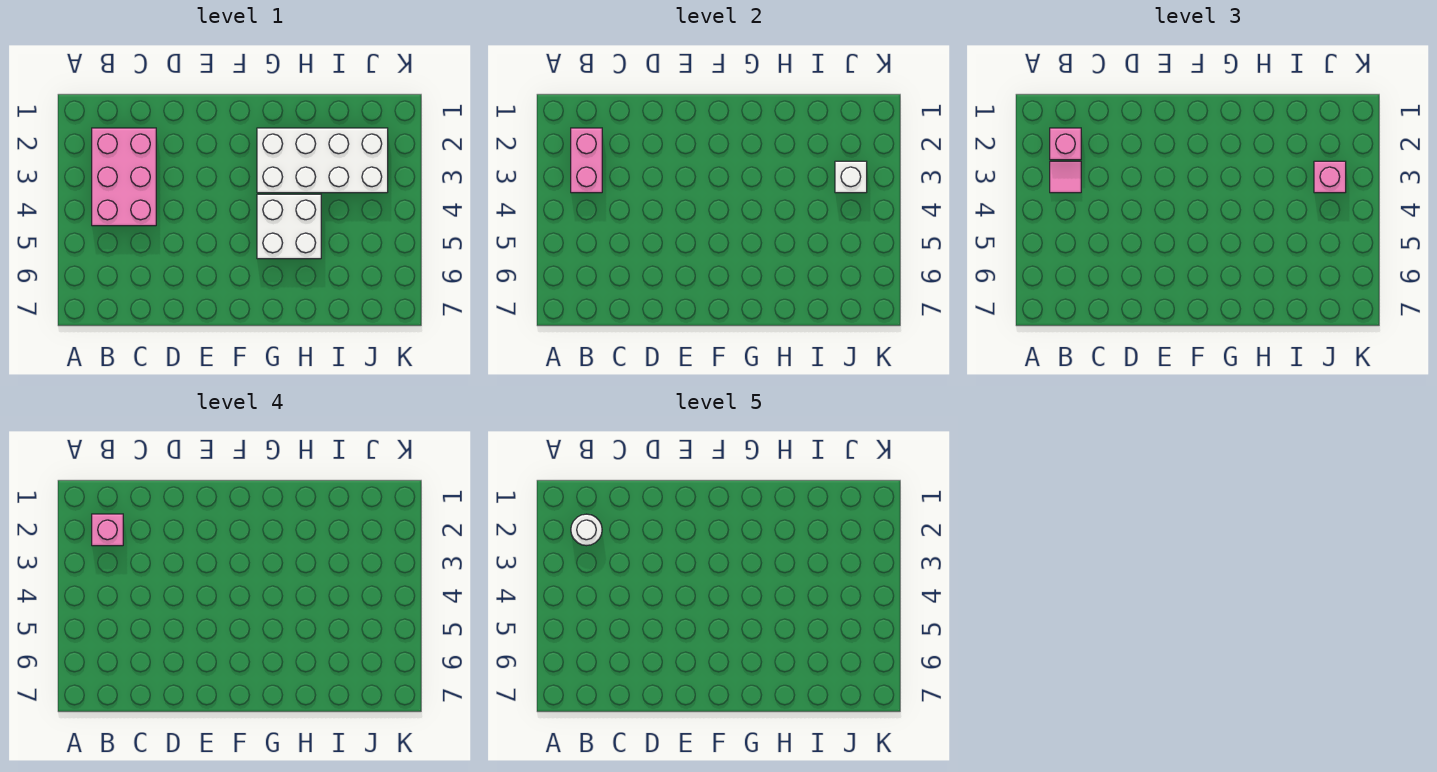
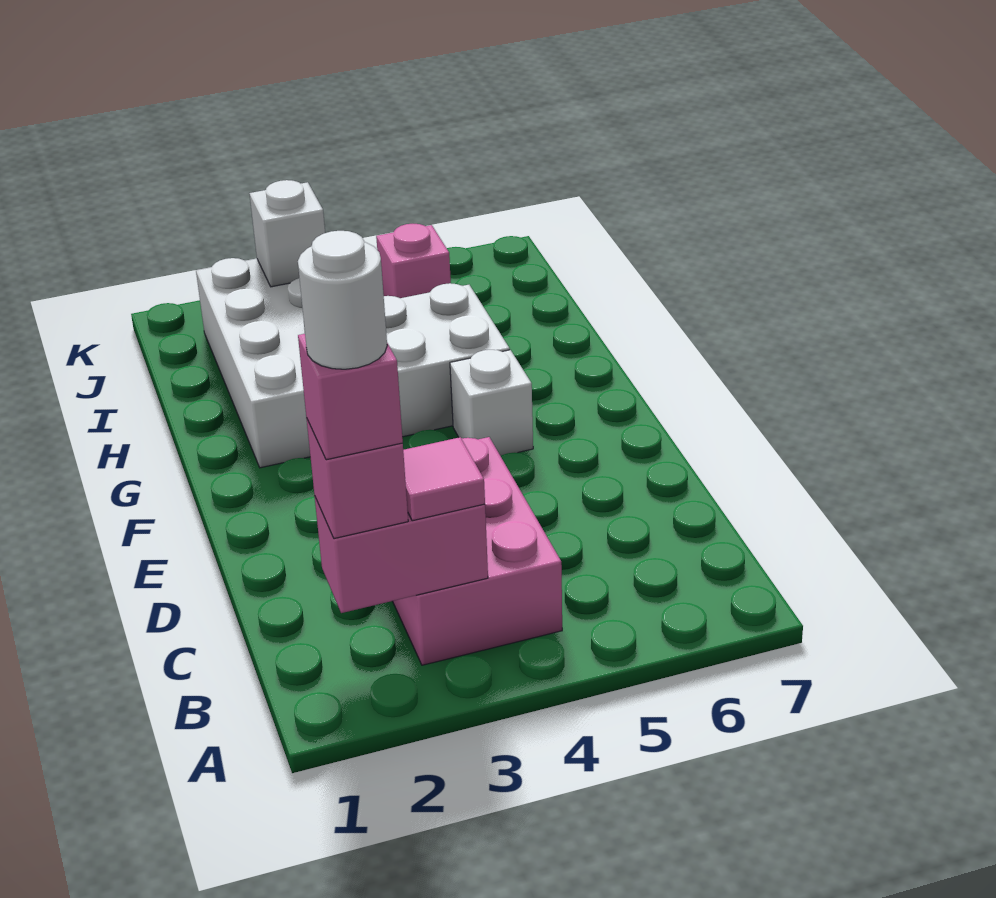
pink brick B2:C4 level 1 -> pink brick B3:D4 level 1
none -> white brick F5 level 1
pink brick J3 level 3 -> pink brick J5 level 1

